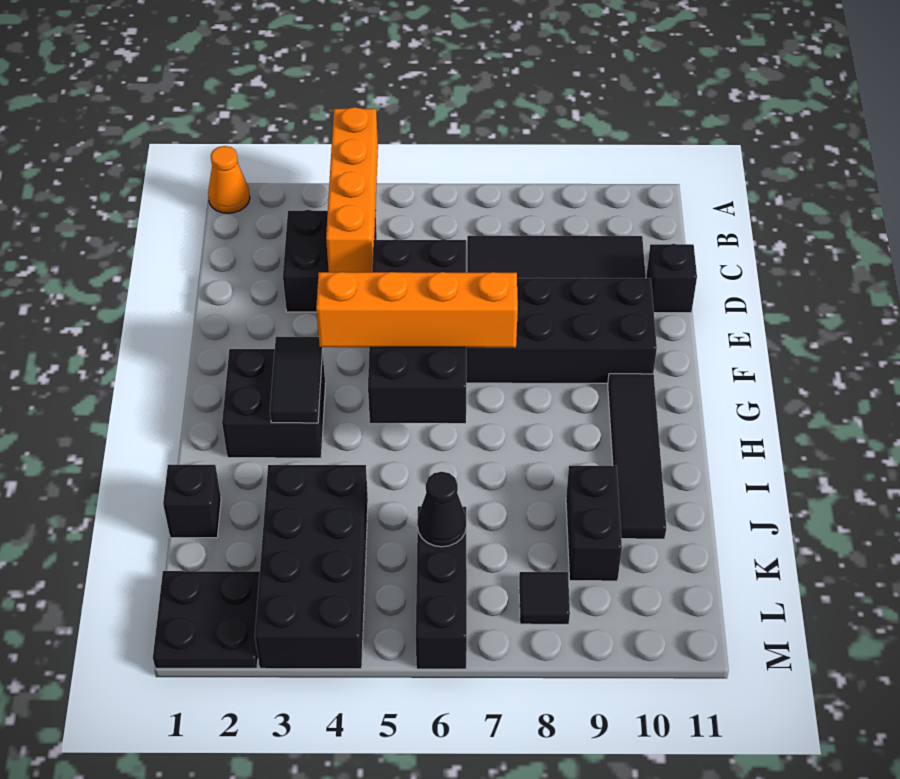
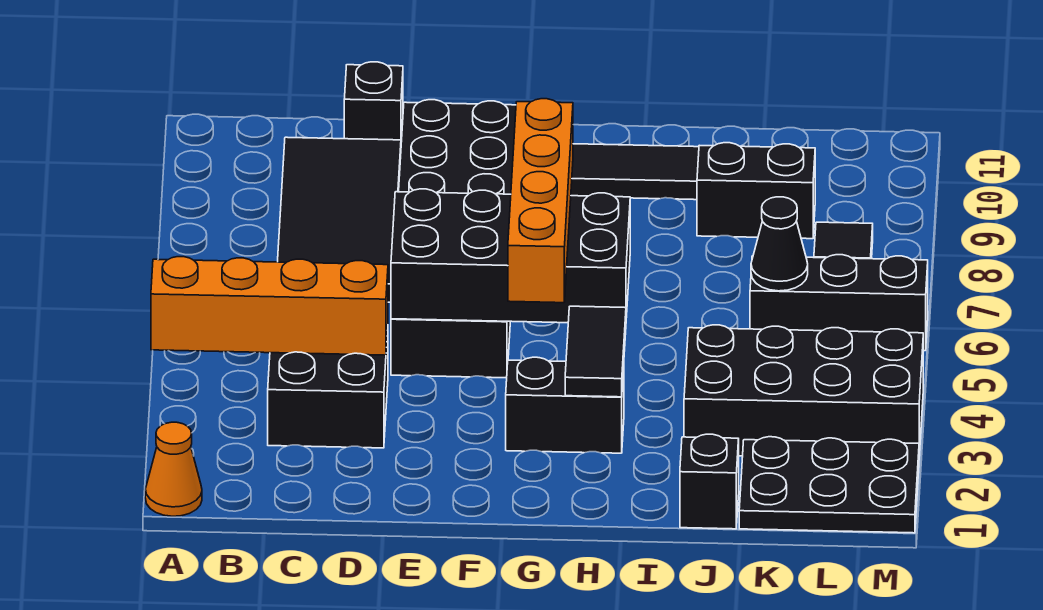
black brick G2:H3 level 1 -> black brick G3:H3 level 1
black tile G3:H3 level 2 -> black tile H3:H4 level 2
black plate L1:M2 level 1 -> black plate K1:M2 level 1

